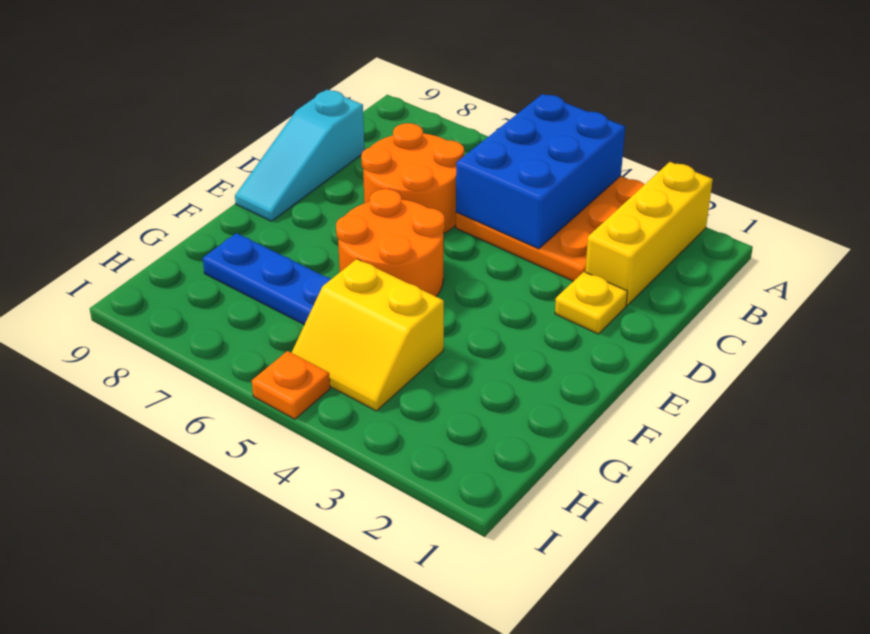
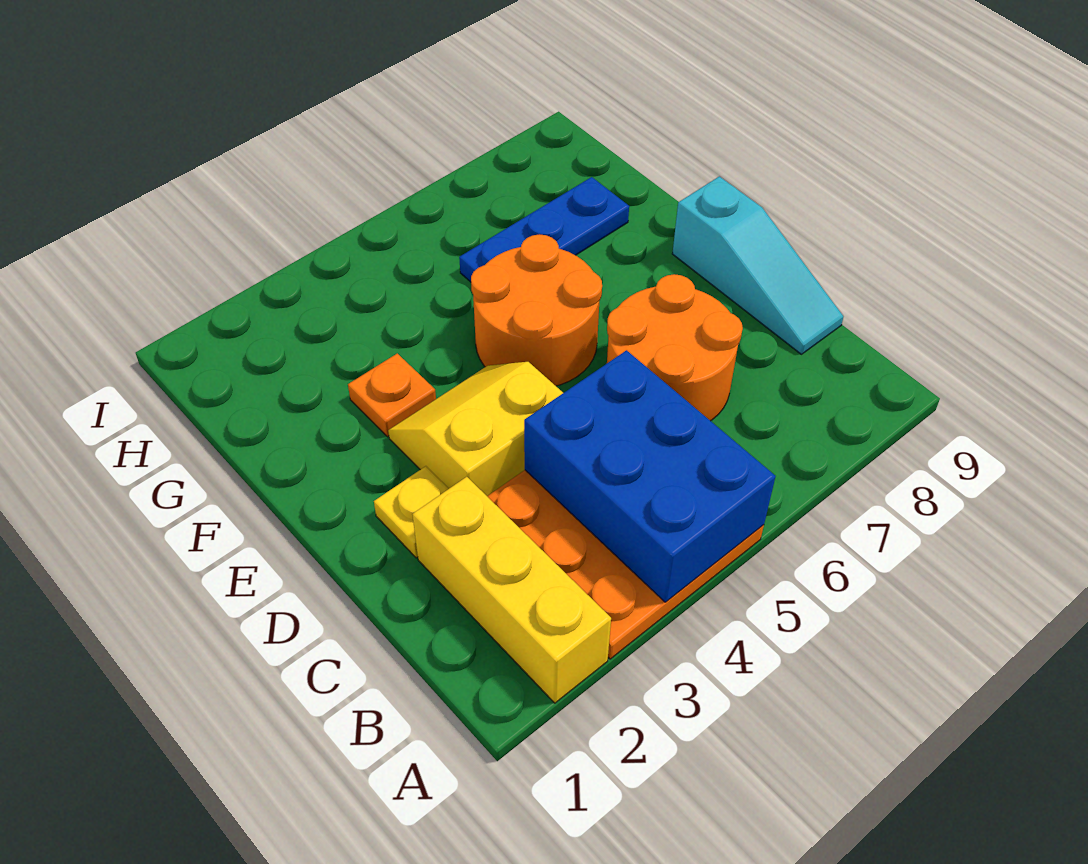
cyan slope C9:E9 level 1 top C -> cyan slope C9:E9 level 1 top E
yellow slope G4:H5 level 1 top G -> yellow slope D3:E4 level 1 top D
orange plate I5 level 1 -> orange plate F3 level 1

